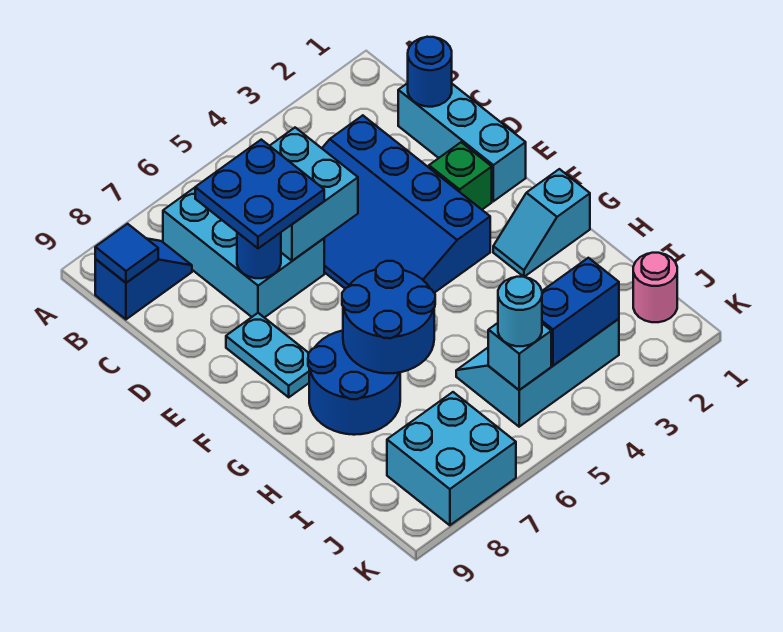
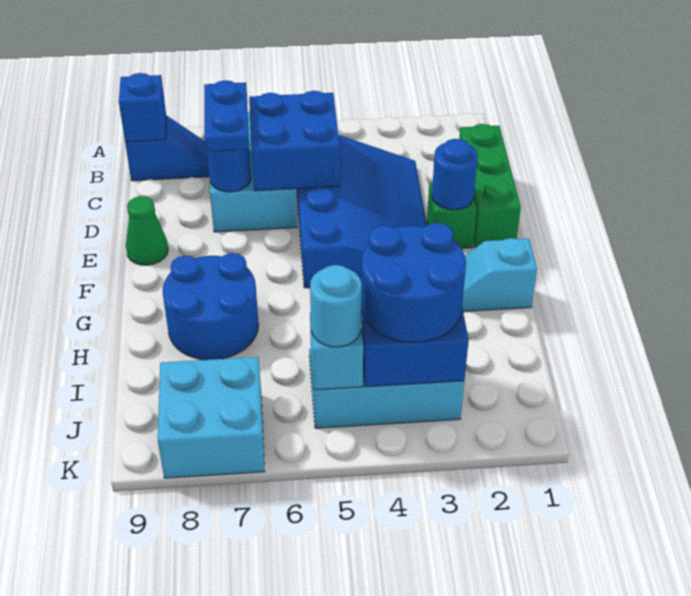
blue tile B9 level 2 -> blue brick B9 level 2
cyan brick C1:E1 level 1 -> green brick C1:E1 level 1
blue round brick C1 level 2 -> blue round brick E2 level 2
blue slope C3:F5 level 1 top 3 -> blue slope C3:F5 level 1 top 5
cyan brick C5:D6 level 2 -> blue brick C5:D6 level 2
blue plate C6:D7 level 3 -> blue plate C7:D7 level 3
cyan plate E8:F8 level 1 -> none
none -> green cone E9 level 1
blue round brick G6:H7 level 2 -> blue round brick I3:J4 level 3
pink round brick J1 level 1 -> none

